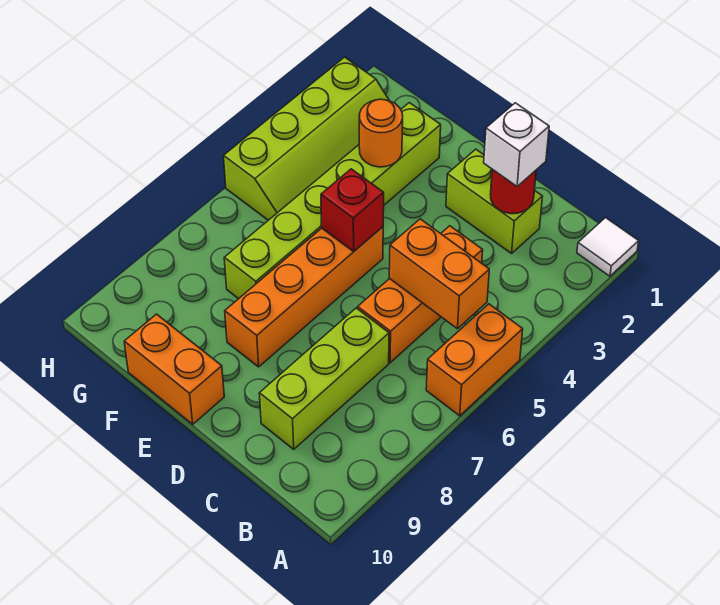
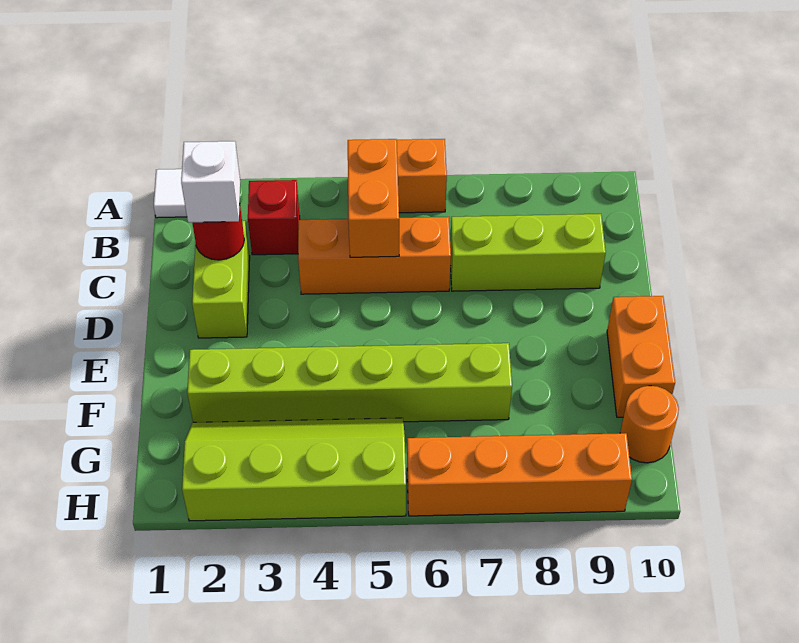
orange brick E5:E8 level 1 -> orange brick H6:H9 level 1
red brick E5 level 2 -> red brick B3 level 1
orange round brick F3 level 2 -> orange round brick G10 level 1

